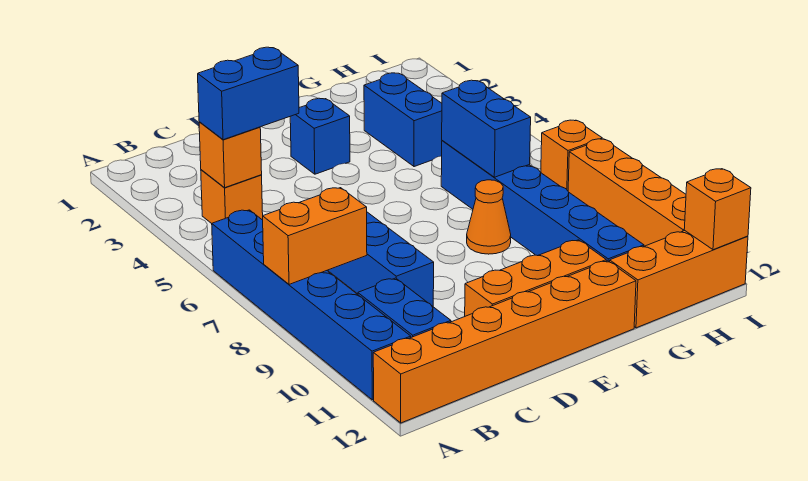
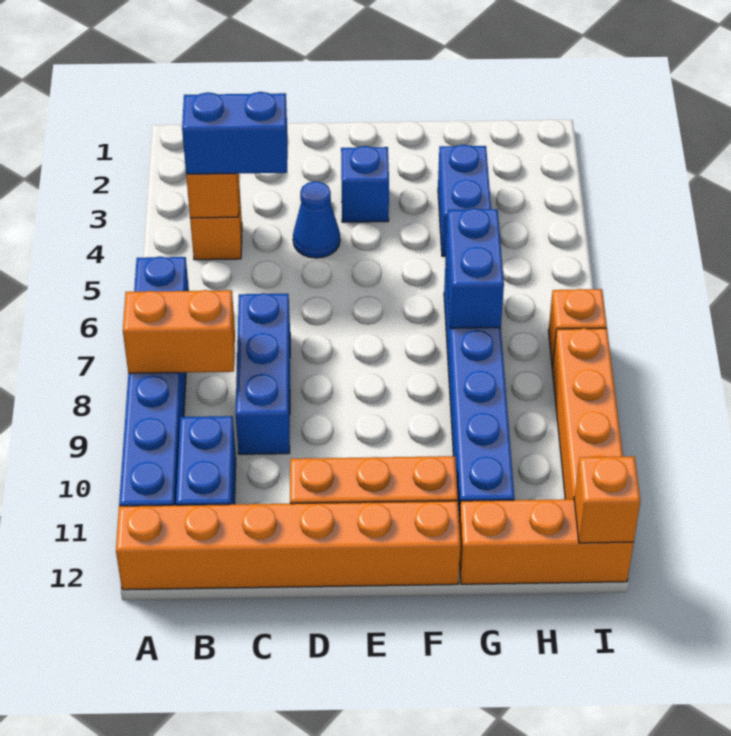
none -> blue cone D4 level 1
orange cone F8 level 1 -> none

